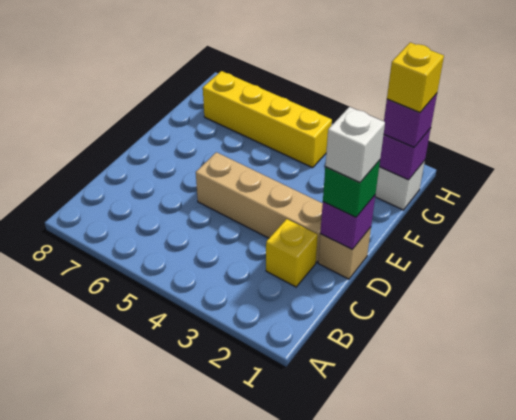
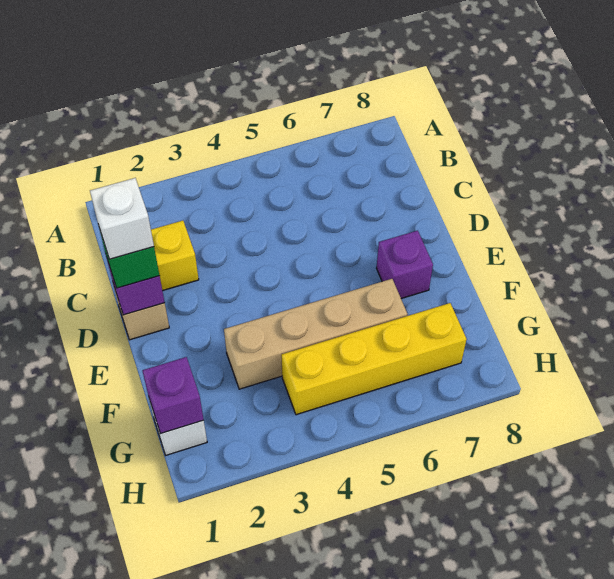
tan brick D2:D5 level 1 -> tan brick F3:F6 level 1
purple brick G1 level 3 -> purple brick E7 level 1
yellow brick G1 level 4 -> none

